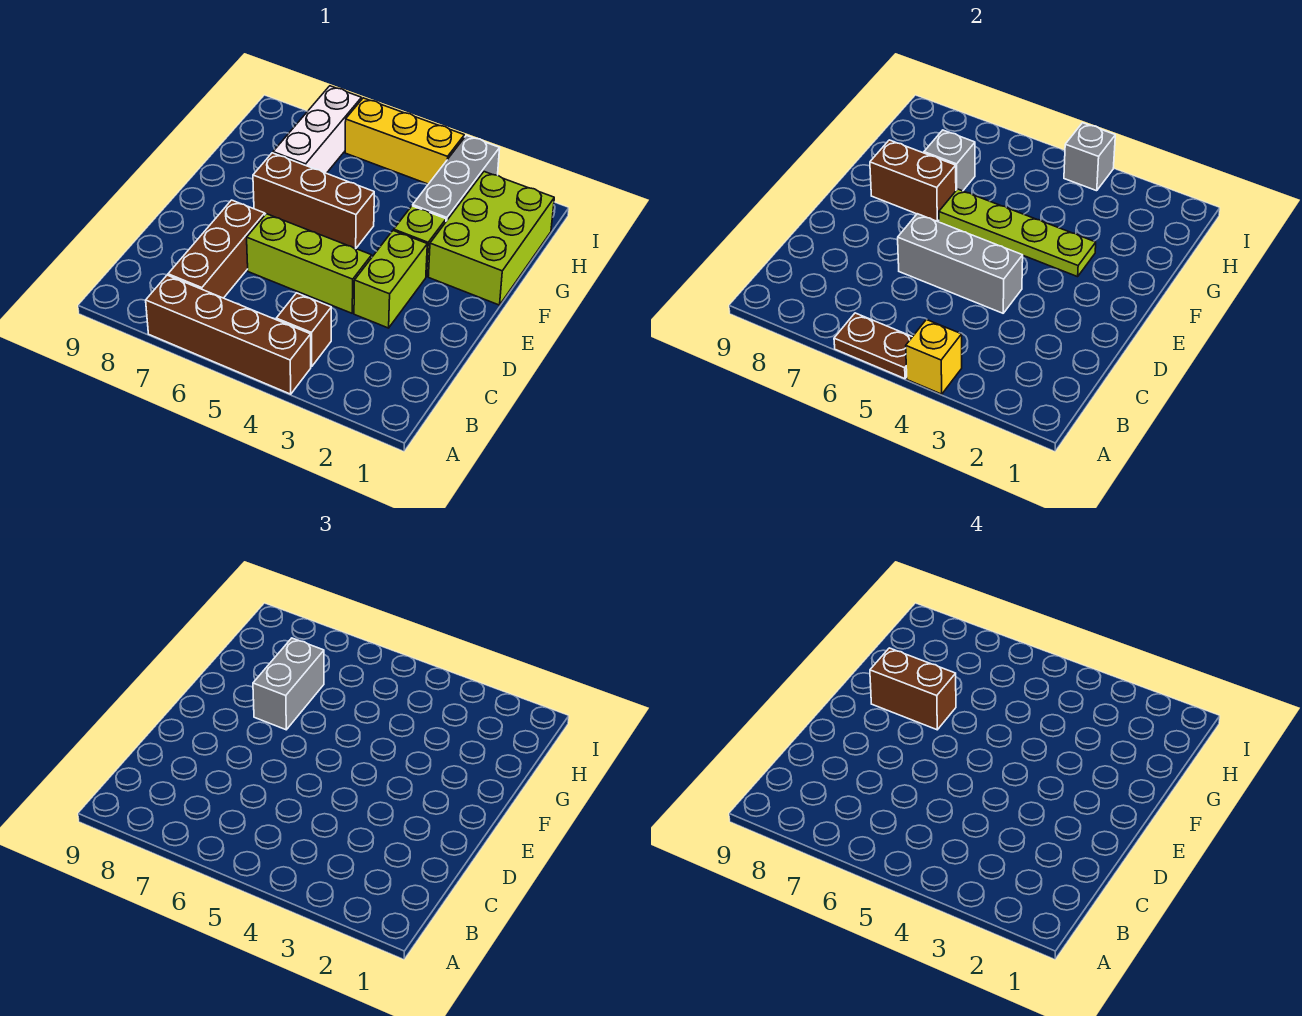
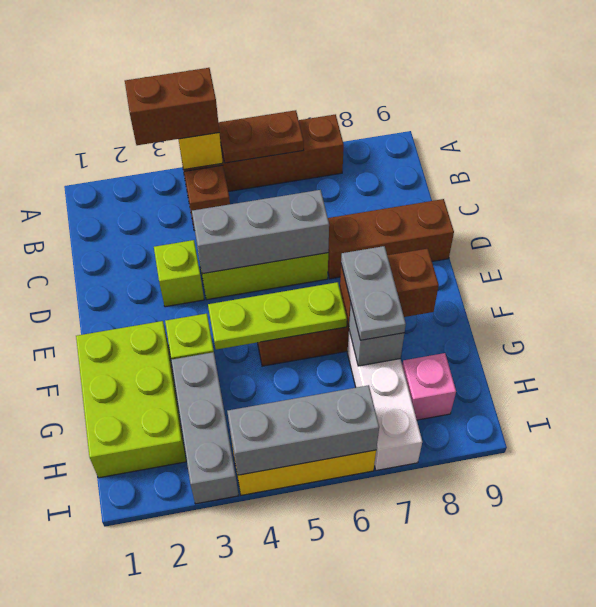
brown brick B7:D7 level 1 -> brown brick D7:D9 level 1
lime brick D3:E3 level 1 -> lime brick D3 level 1
lime plate F3:F6 level 2 -> lime plate F4:F6 level 2
grey brick F7:G7 level 3 -> grey plate F7:G7 level 3
brown brick F7:F8 level 4 -> brown brick A3:A4 level 3
none -> pink brick H8 level 1
grey brick I4 level 2 -> grey brick I4:I6 level 2

